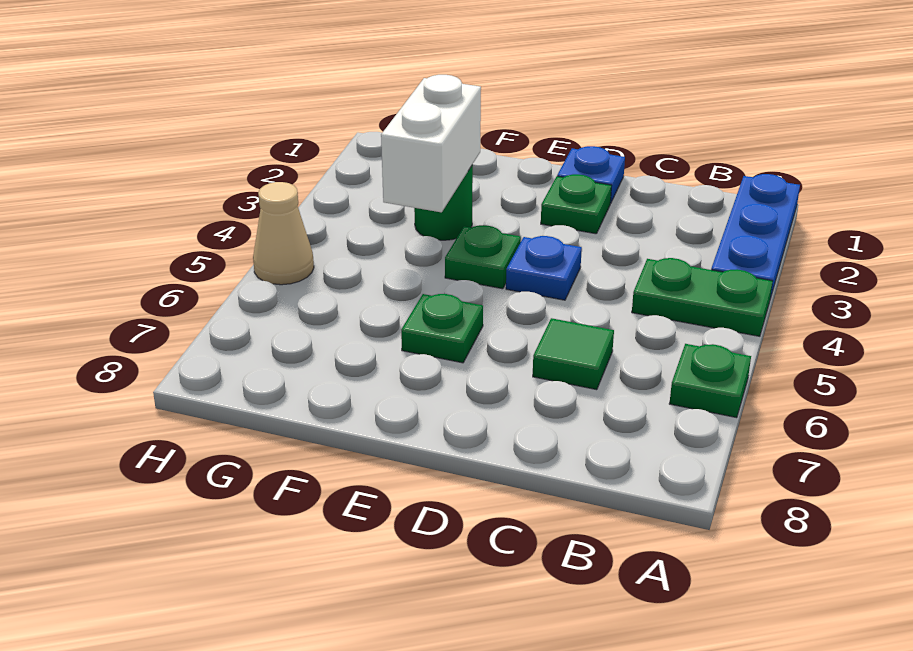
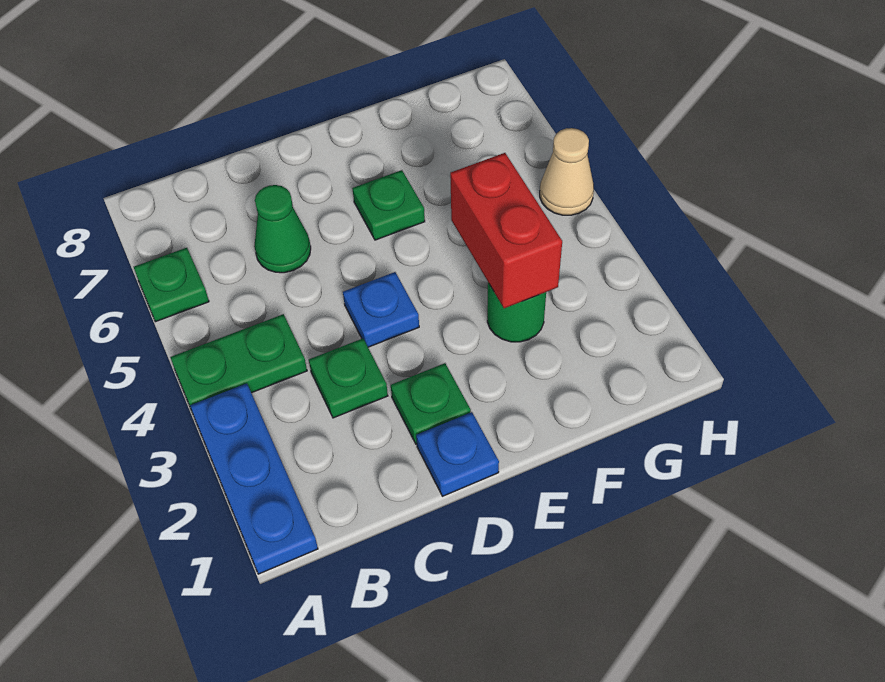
green tile C6 level 1 -> green cone C6 level 1
green plate E4 level 1 -> green plate C3 level 1
white brick F3:F4 level 2 -> red brick F3:F4 level 2

